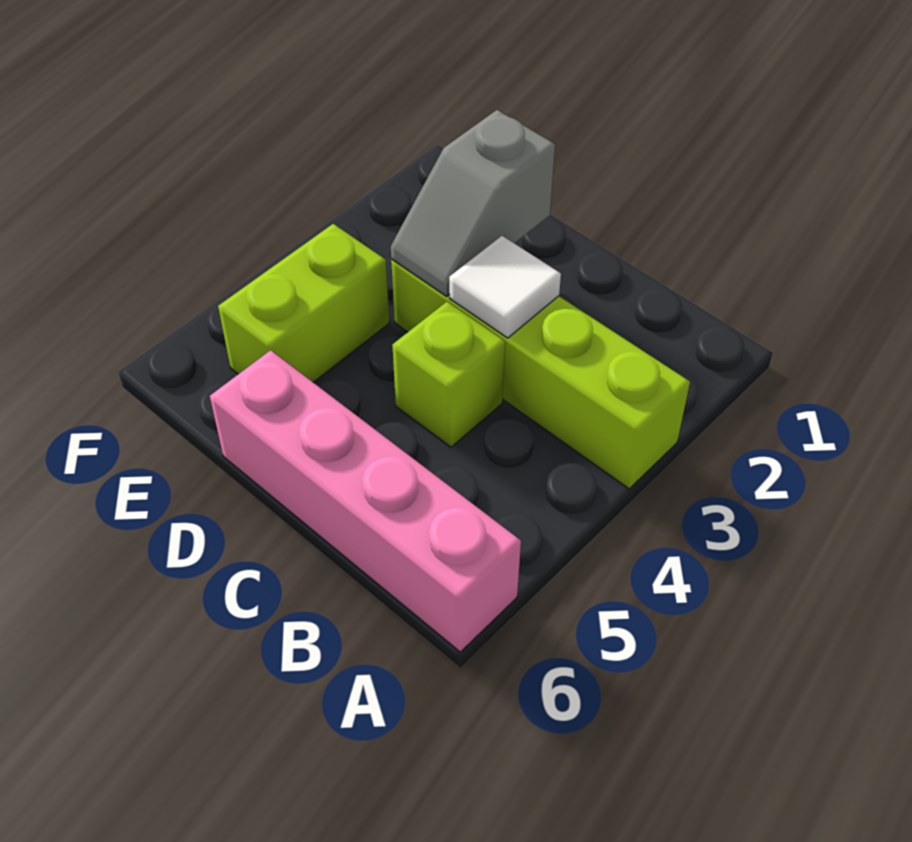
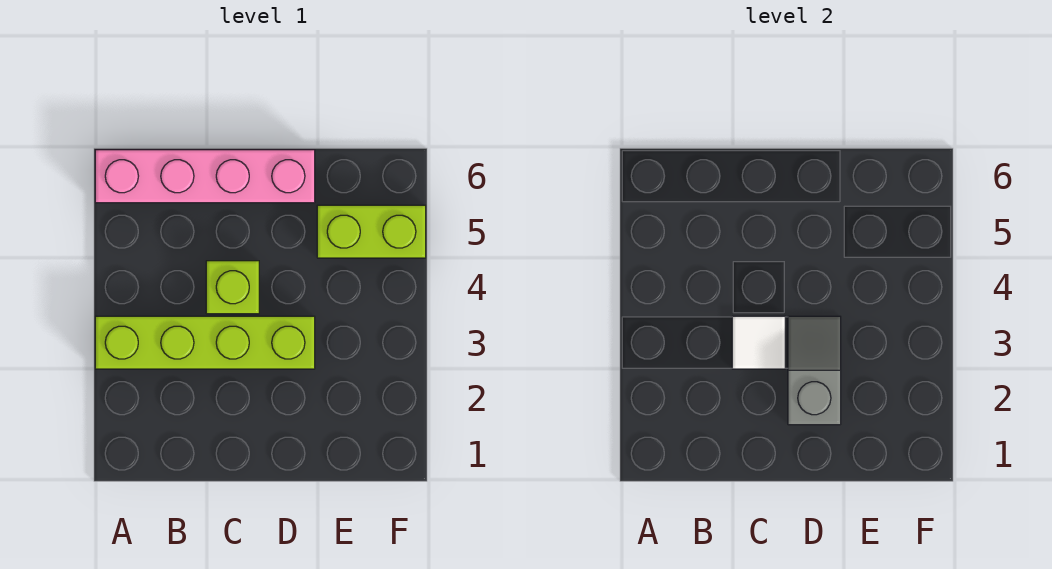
lime brick E4:E5 level 1 -> lime brick E5:F5 level 1

